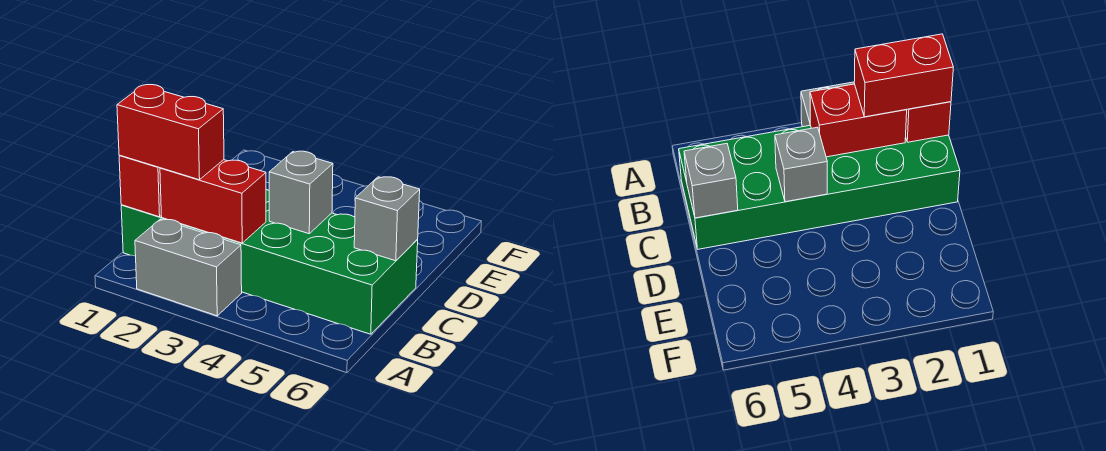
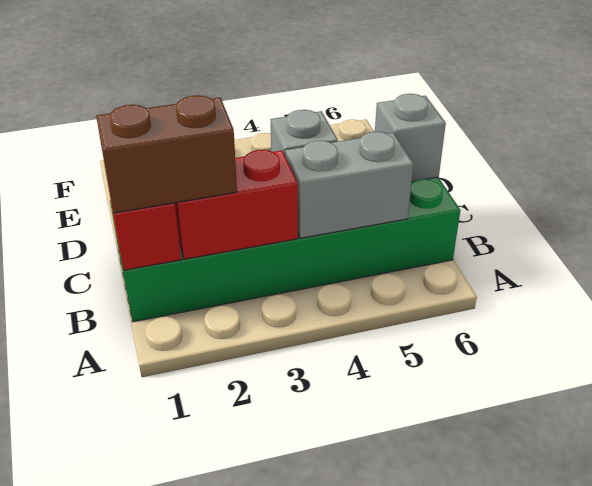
grey brick A2:A3 level 1 -> grey brick B4:B5 level 2
red brick B1:B2 level 3 -> brown brick B1:B2 level 3

